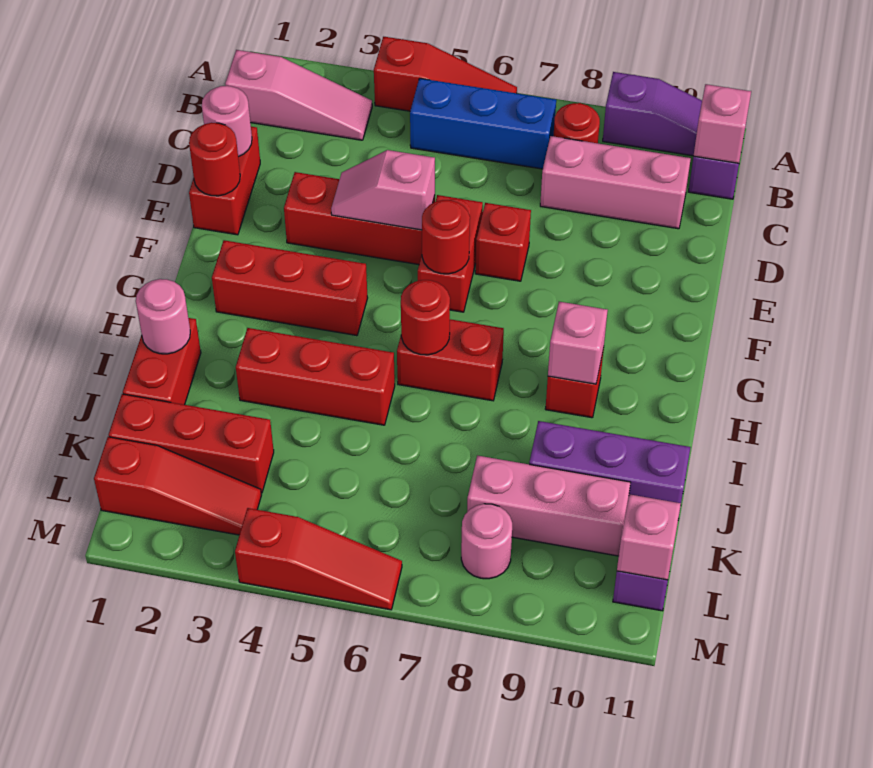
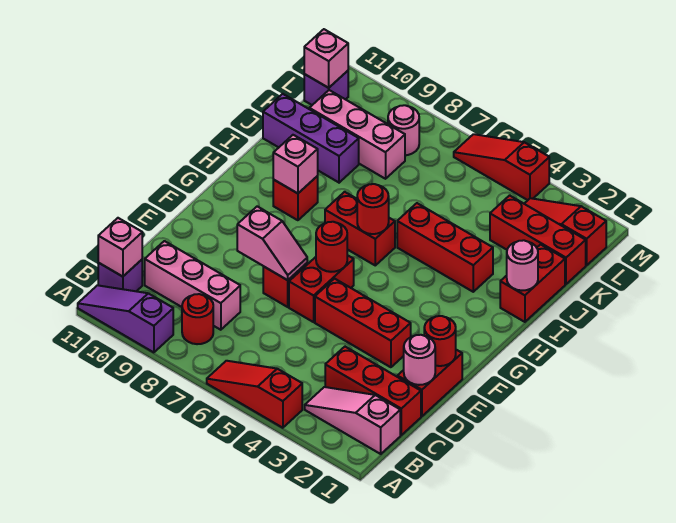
blue brick B5:B7 level 1 -> none
pink slope E4:E5 level 2 top 5 -> pink slope E7:E8 level 2 top 8
red brick G2:G4 level 1 -> red brick C1:C3 level 1

